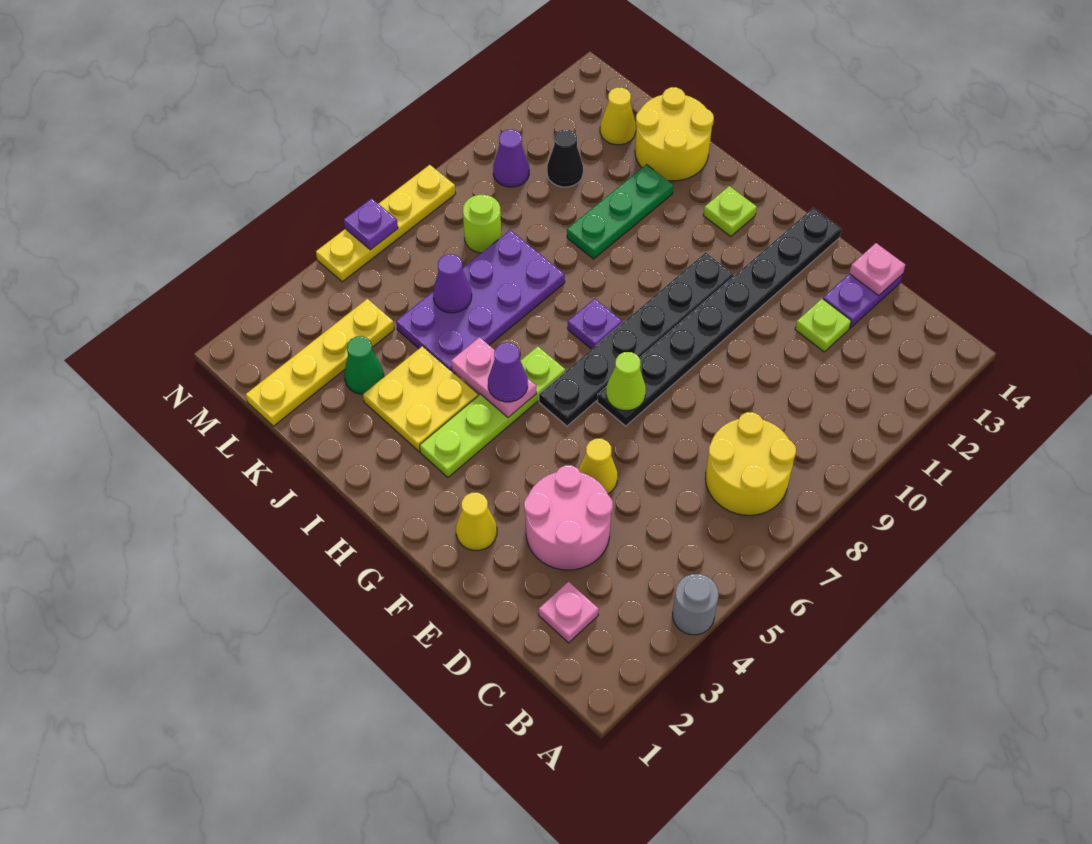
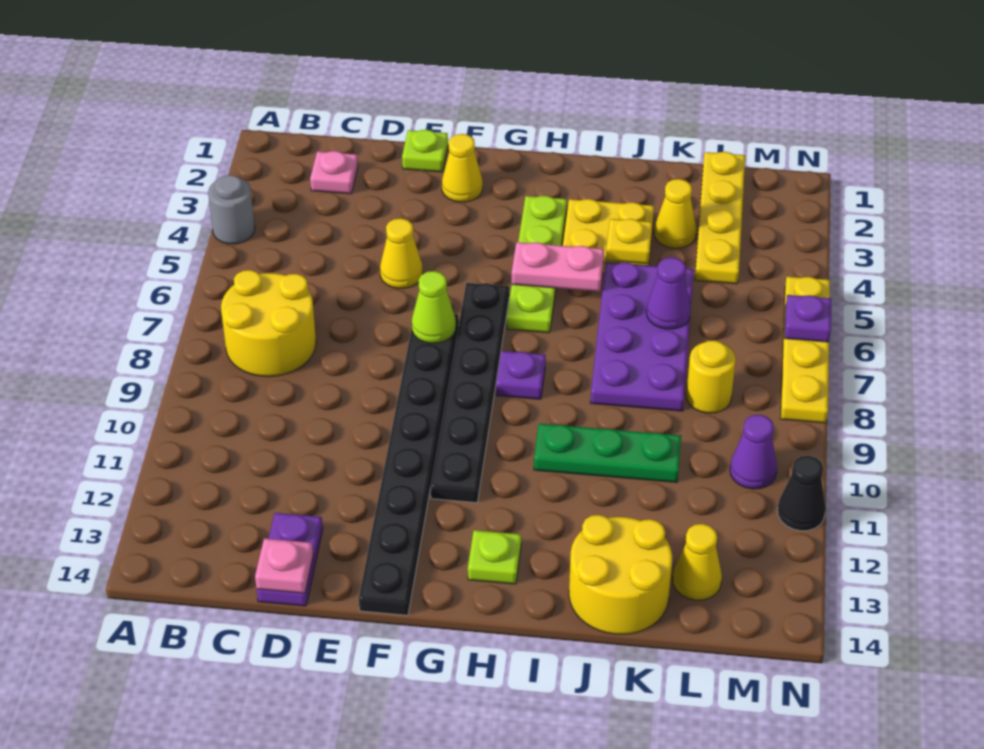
pink round brick D3:E4 level 1 -> none
lime plate D12 level 1 -> lime plate E1 level 1
purple cone H5 level 3 -> none
none -> yellow plate J4 level 2
green plate J10:J12 level 1 -> green plate I10:K10 level 1
green cone K3 level 1 -> yellow cone K3 level 1
lime round brick L8 level 1 -> yellow round brick L8 level 1
black cone L11 level 1 -> black cone N11 level 1

